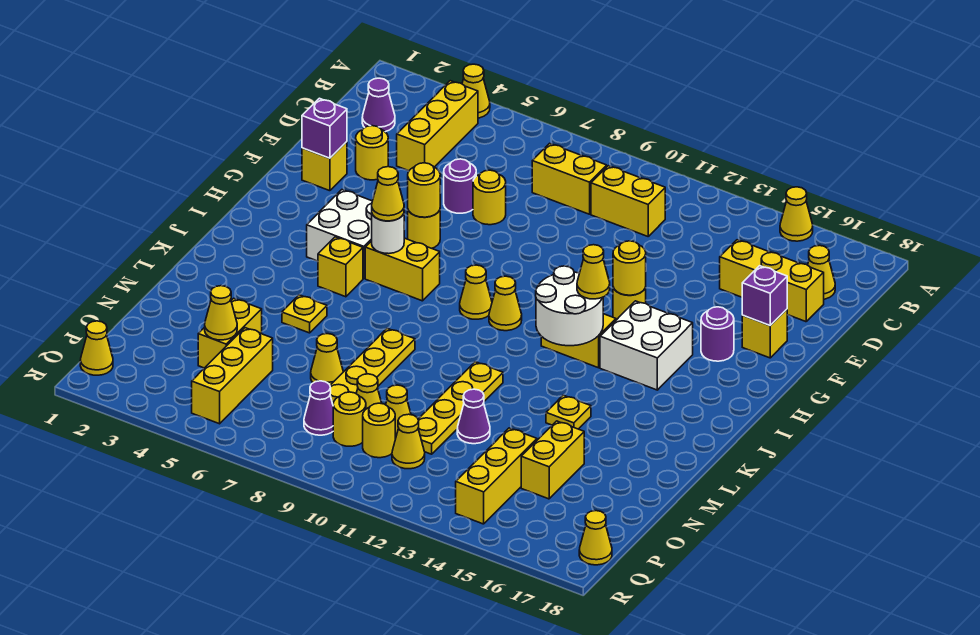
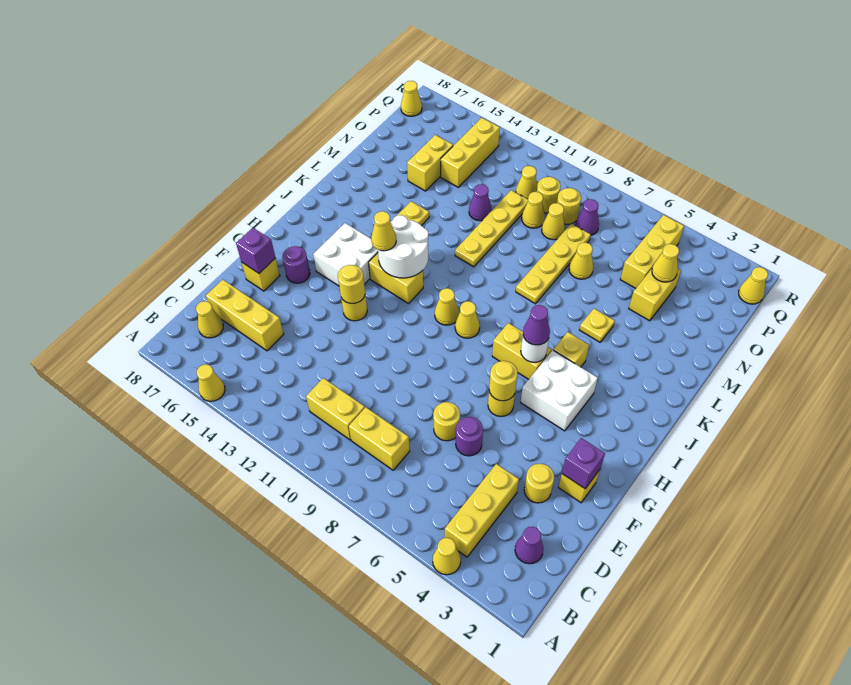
yellow cone I6 level 3 -> purple cone I6 level 3

